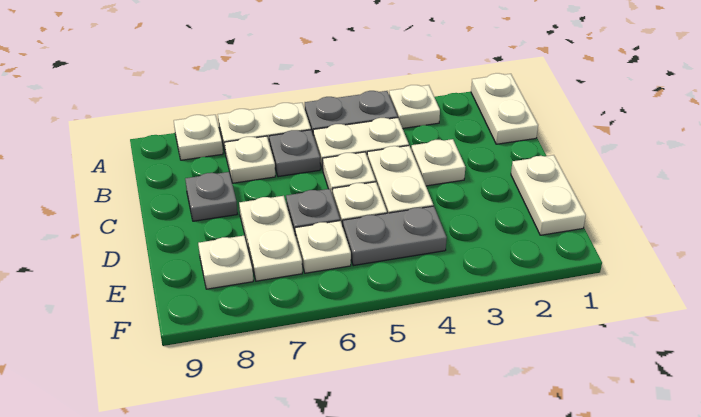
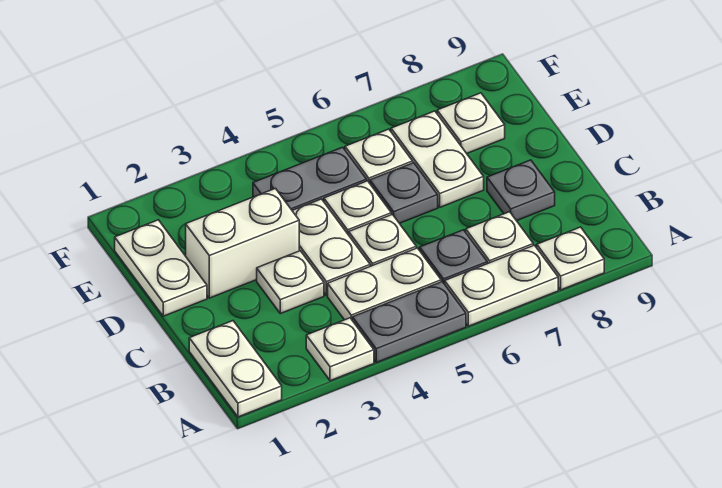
none -> white brick D2:D3 level 1

